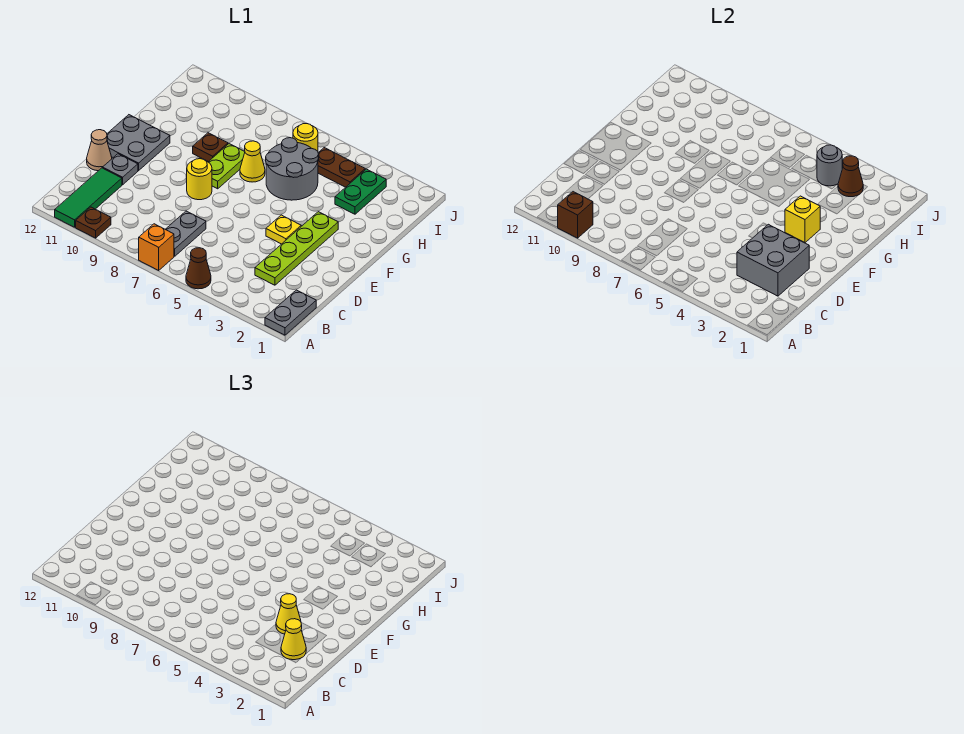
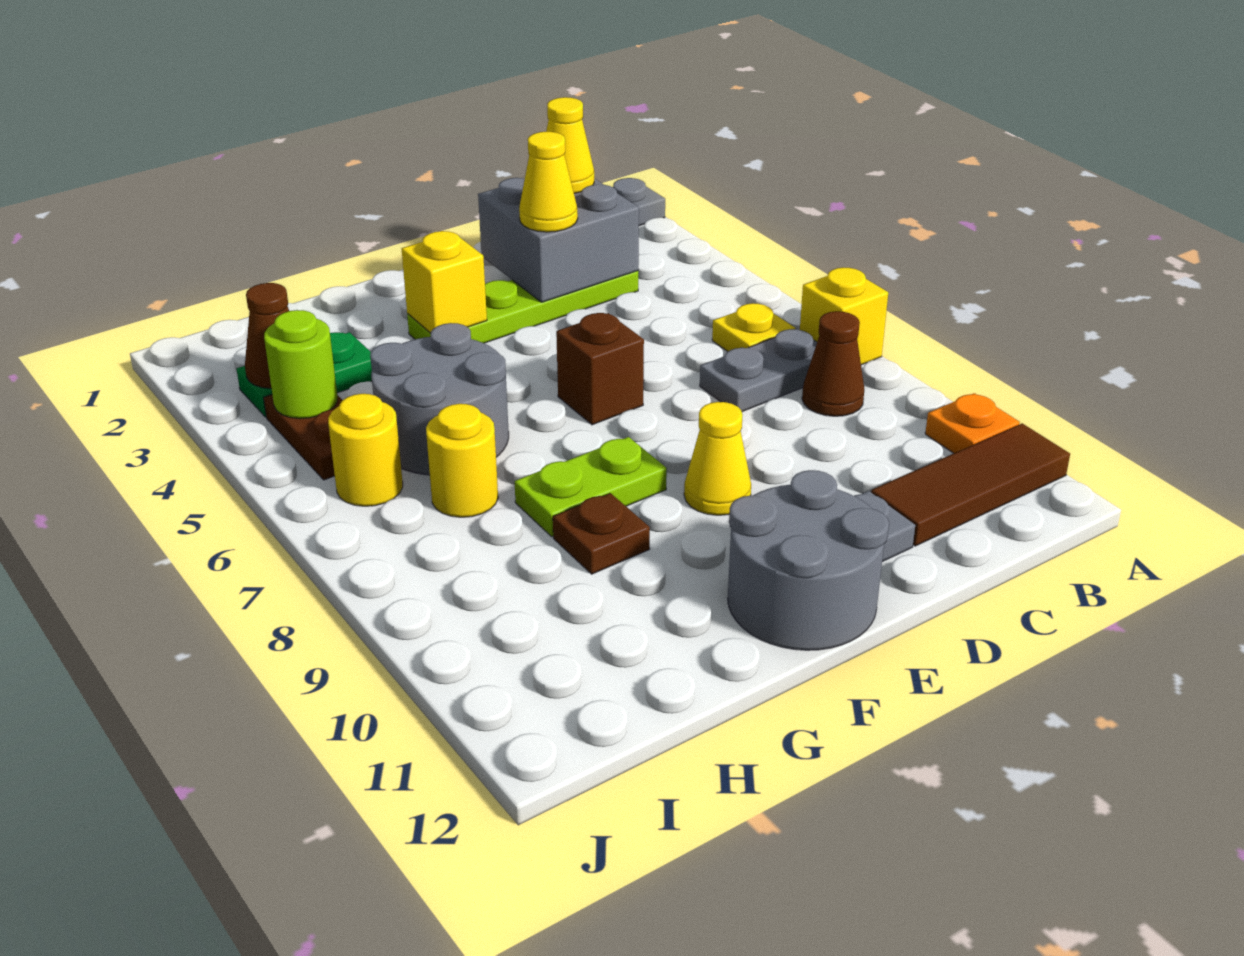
brown cone A5 level 1 -> brown cone B8 level 1
orange brick A7 level 1 -> yellow brick A7 level 1
brown plate A10 level 1 -> orange plate A10 level 1
brown brick A10 level 2 -> brown brick E6 level 1
green tile A11:C11 level 1 -> brown tile A11:C11 level 1
tan cone D12 level 1 -> none
yellow plate E4 level 1 -> yellow plate B6 level 1
yellow round brick E8 level 1 -> yellow round brick H7 level 1
grey plate E11:F12 level 1 -> grey round brick E11:F12 level 1
yellow cone G7 level 1 -> yellow cone E9 level 1
grey round brick I4 level 2 -> lime round brick I4 level 2

